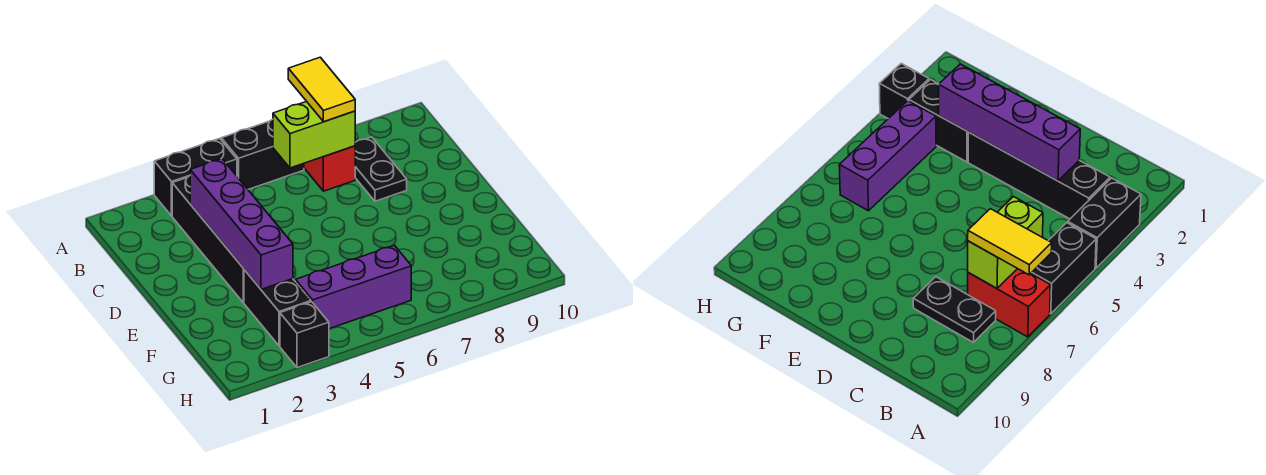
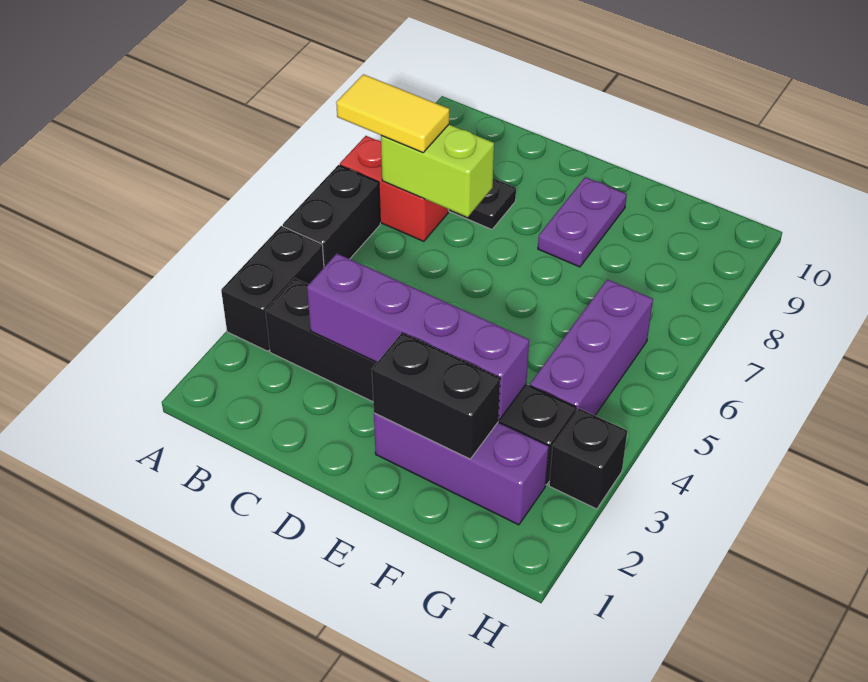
lime brick B6:B7 level 2 -> lime brick B7:C7 level 2
none -> purple brick E2:G2 level 1
none -> black brick E2:F2 level 2
none -> purple plate E8:E9 level 1

